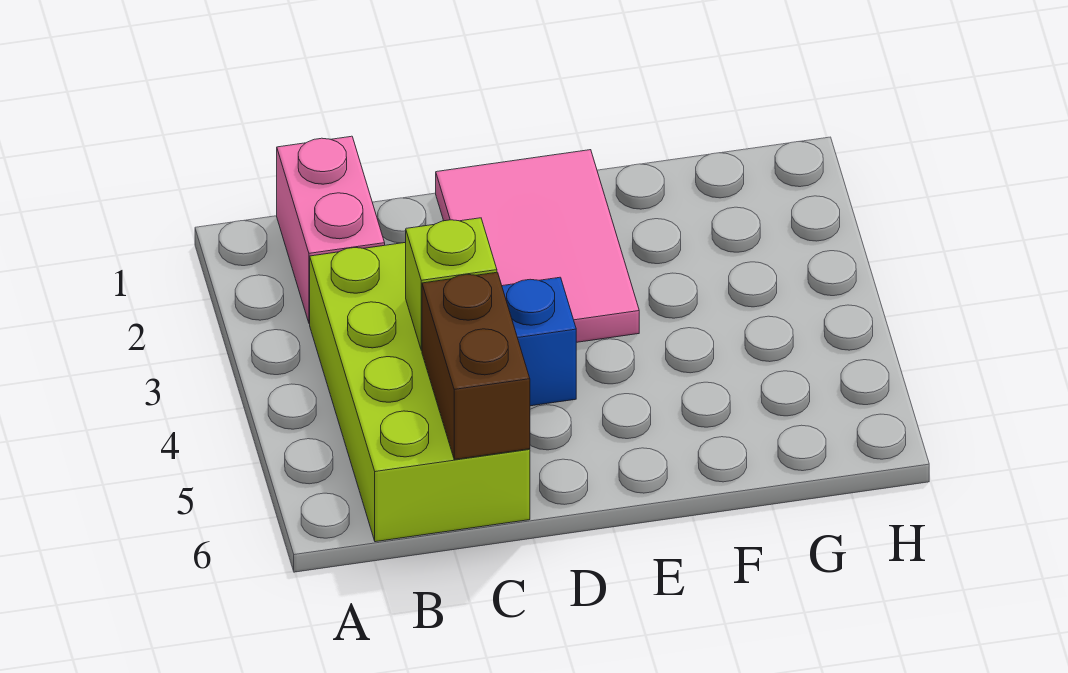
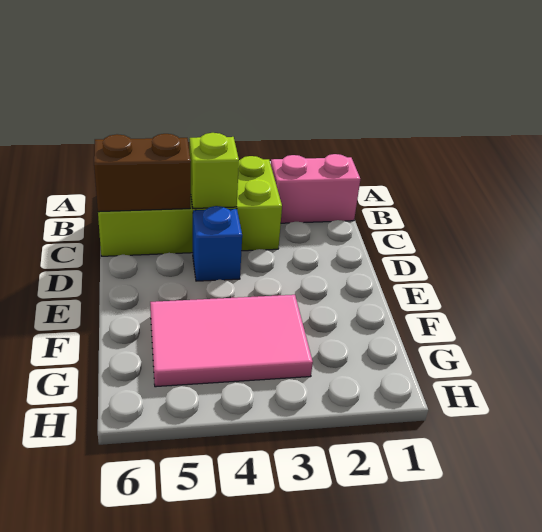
pink tile D1:E3 level 1 -> pink tile F3:G5 level 1

